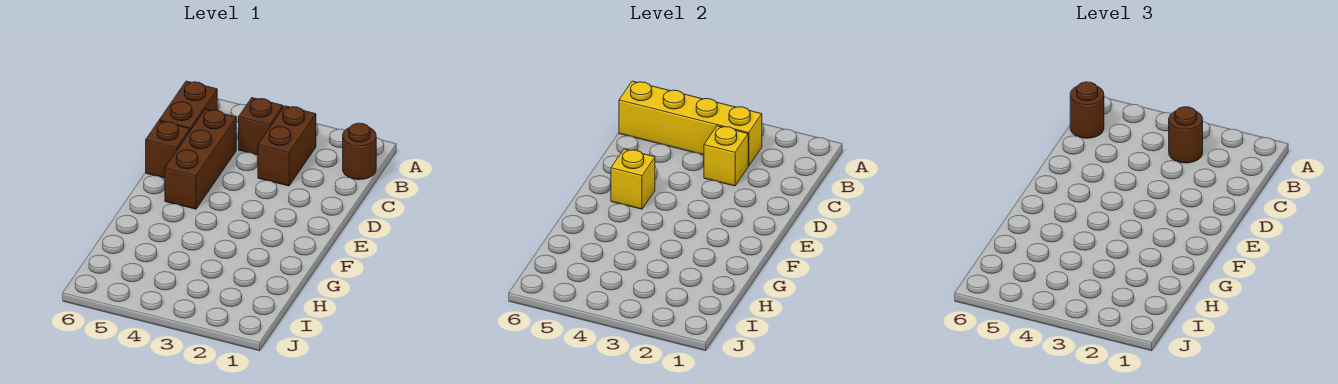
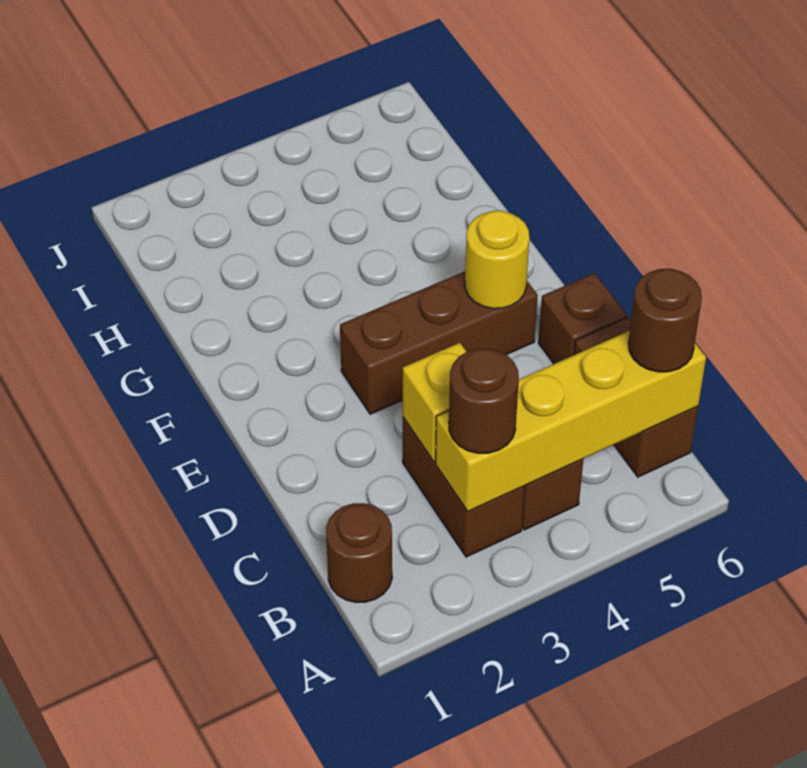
brown brick C5:E5 level 1 -> brown brick E3:E5 level 1
yellow brick E5 level 2 -> yellow round brick E5 level 2

